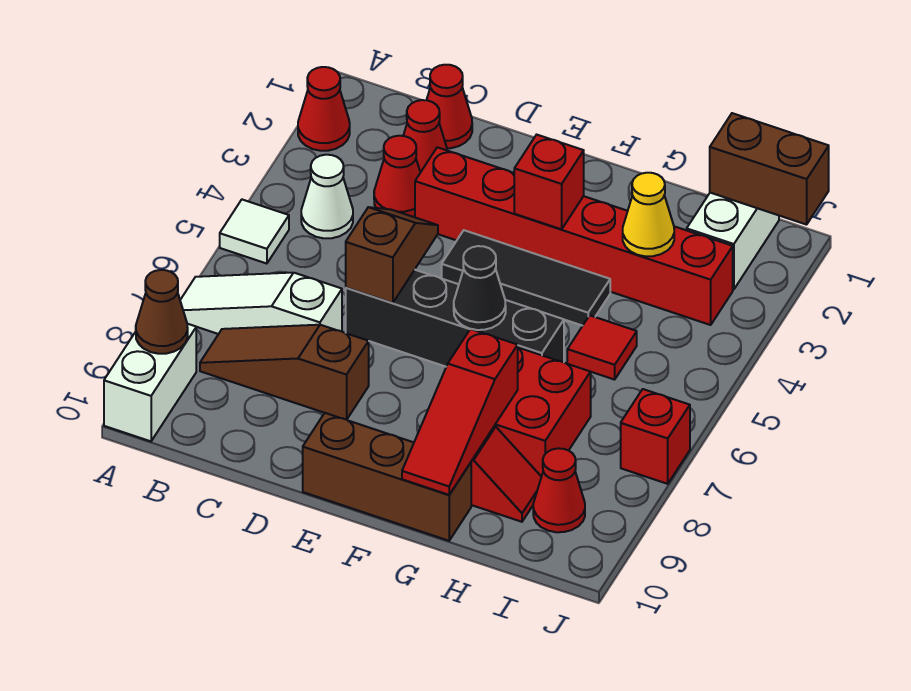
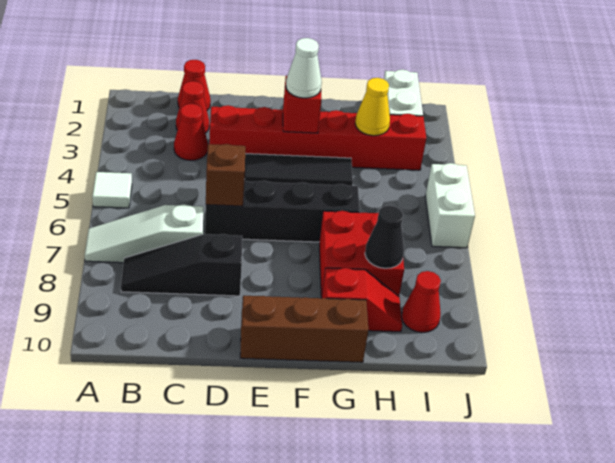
red cone A2 level 1 -> none
white brick A9:A10 level 1 -> white brick J5:J6 level 1
brown cone A9 level 2 -> none
white cone B4 level 1 -> white cone F3 level 3
brown slope B8:D8 level 1 top D -> black slope B8:D8 level 1 top D
black cone F6 level 2 -> black cone H8 level 2
red slope G8:G10 level 2 top 8 -> none
red tile H5 level 1 -> none
brown brick I1:J1 level 2 -> none
red brick J7 level 1 -> none

